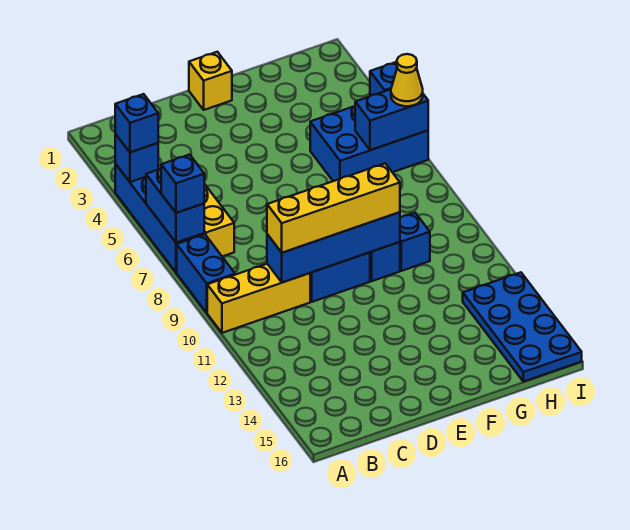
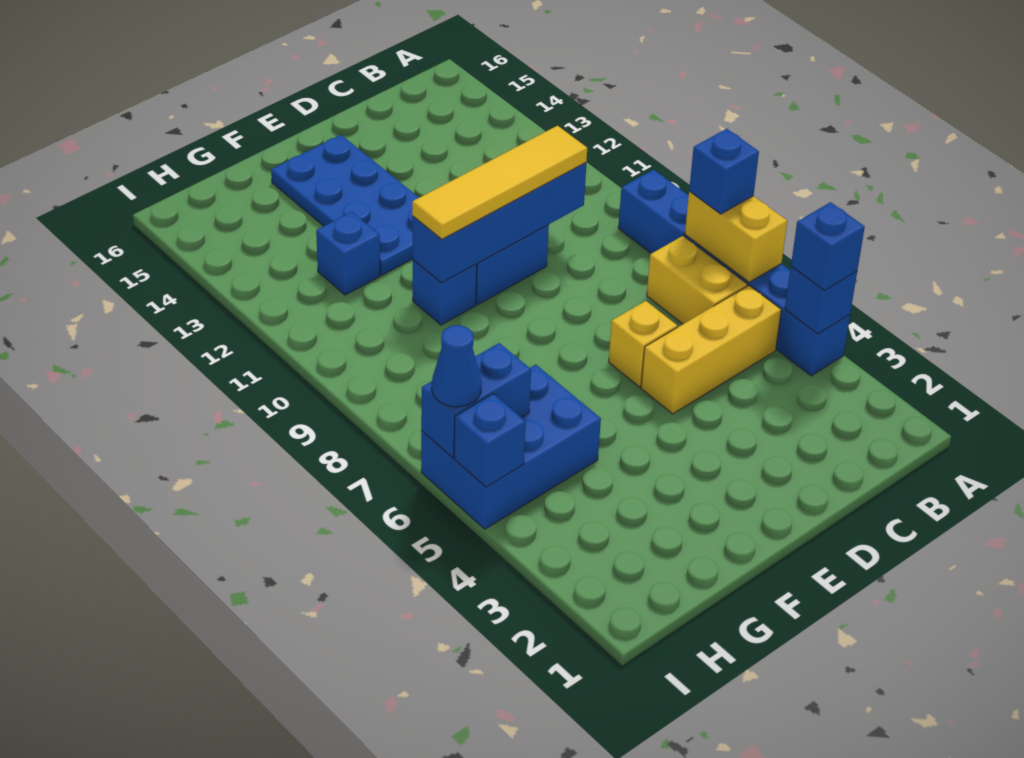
blue brick A6:A7 level 2 -> yellow brick A6:A7 level 2
yellow brick A10:C10 level 1 -> yellow brick B5:D5 level 1
yellow brick C10:F10 level 3 -> yellow tile C10:F10 level 3
yellow brick E1 level 1 -> yellow brick D6 level 1
blue brick G10 level 1 -> blue brick G12 level 1
blue plate H13:I16 level 1 -> blue plate E12:F15 level 1
yellow cone I6 level 3 -> blue cone I6 level 3

